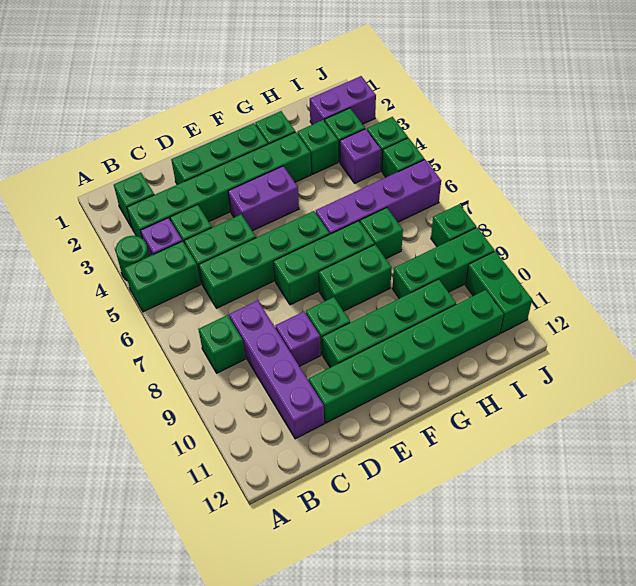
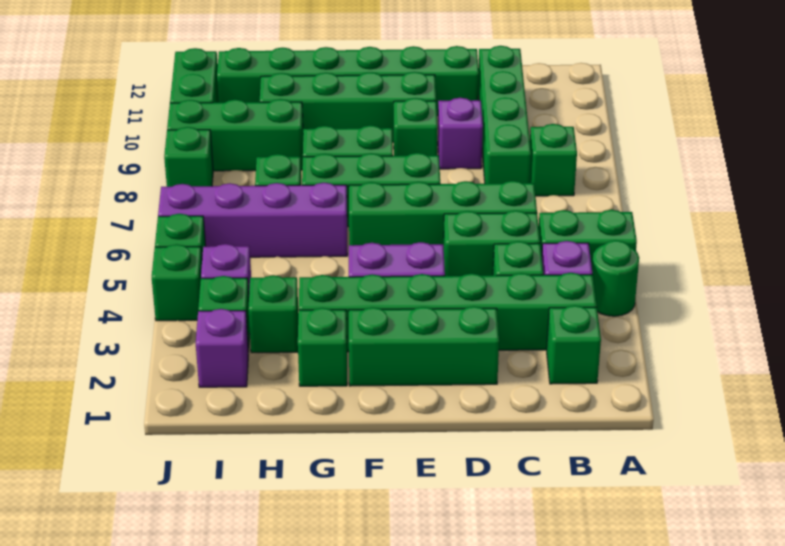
purple brick C8:C11 level 1 -> green brick C8:C11 level 1
purple brick I2:J2 level 1 -> purple brick I2 level 1

